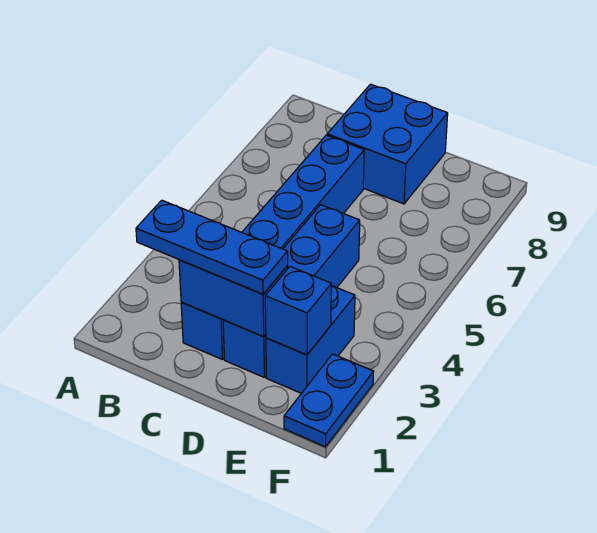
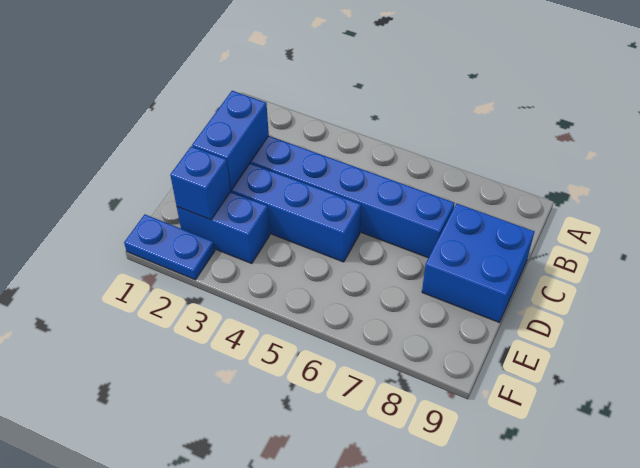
blue plate B2:D2 level 3 -> none

